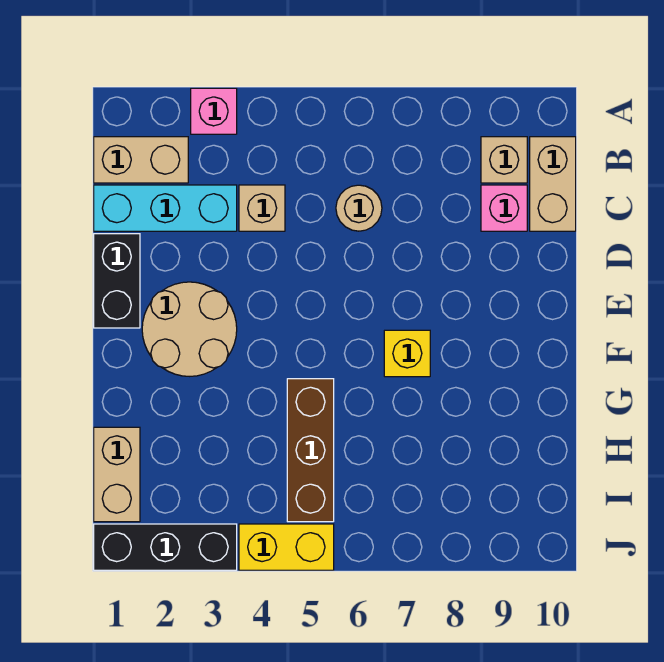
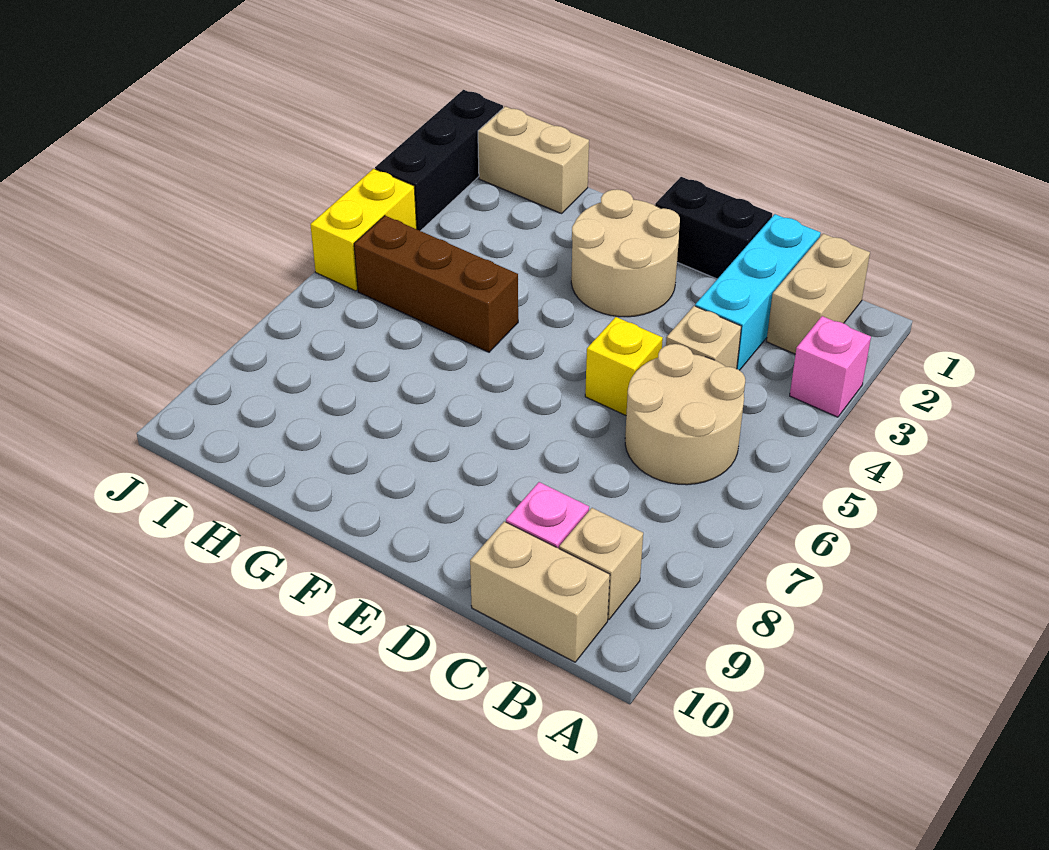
tan round brick C6 level 1 -> tan round brick B5:C6 level 1
yellow brick F7 level 1 -> yellow brick D5 level 1

